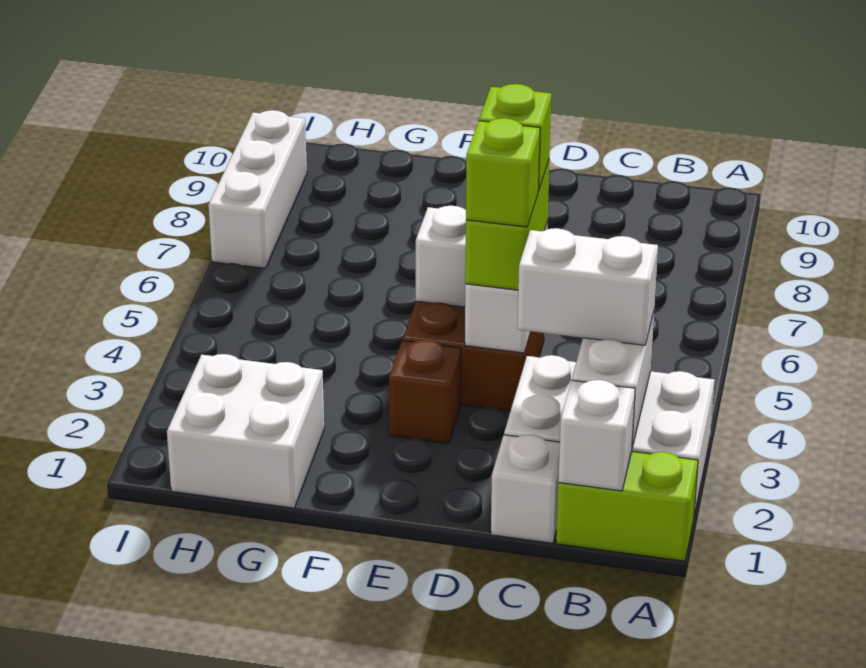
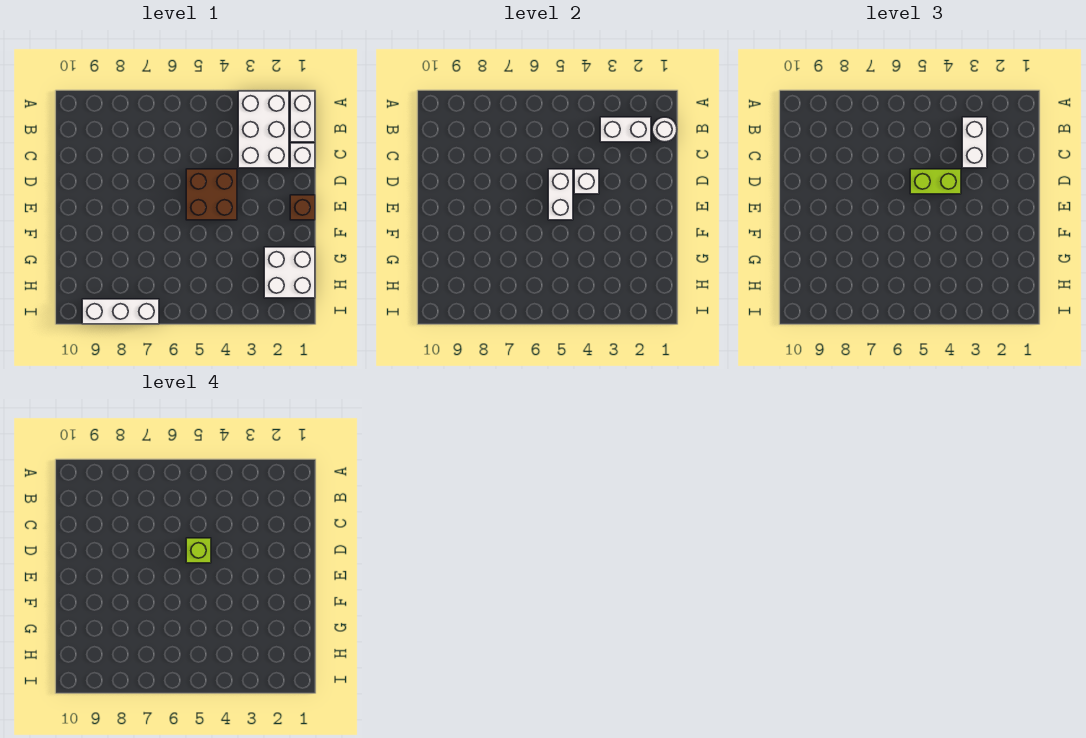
lime brick A1:B1 level 1 -> white brick A1:B1 level 1
white brick B1 level 2 -> white round brick B1 level 2
lime brick D4 level 4 -> none
brown brick E3 level 1 -> brown brick E1 level 1

